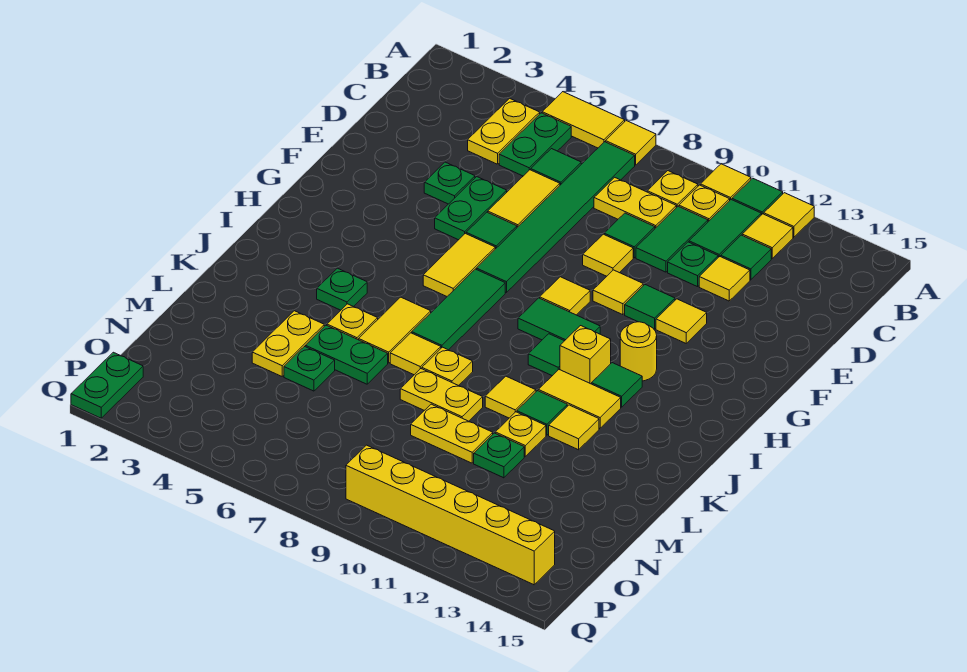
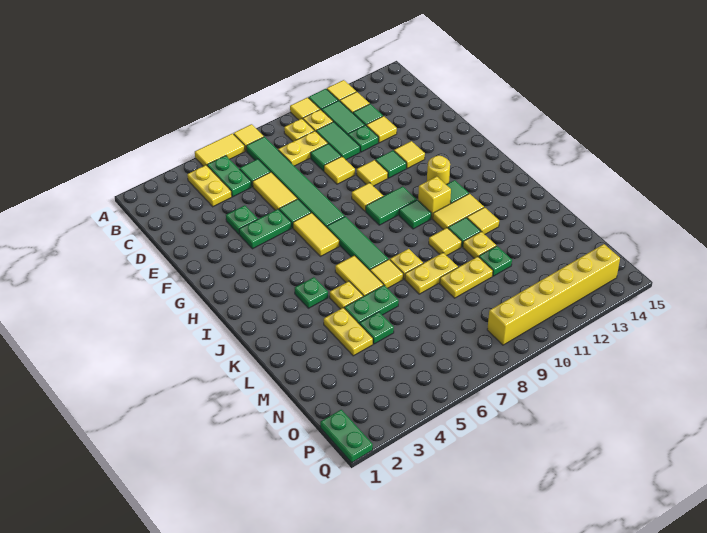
green plate E5:F5 level 1 -> green plate F4:F5 level 1

